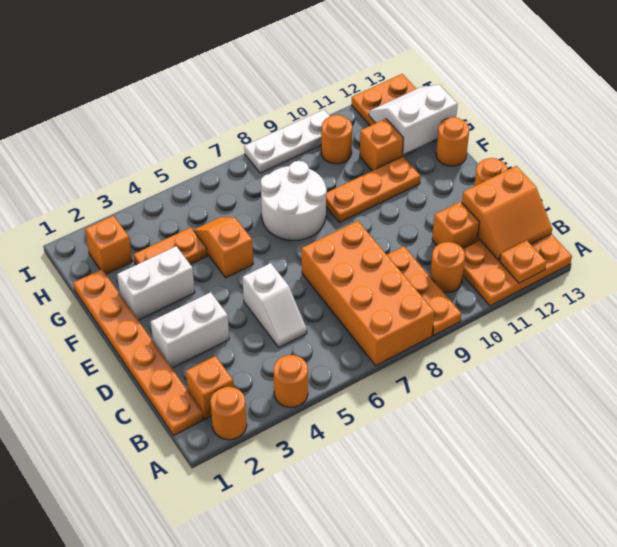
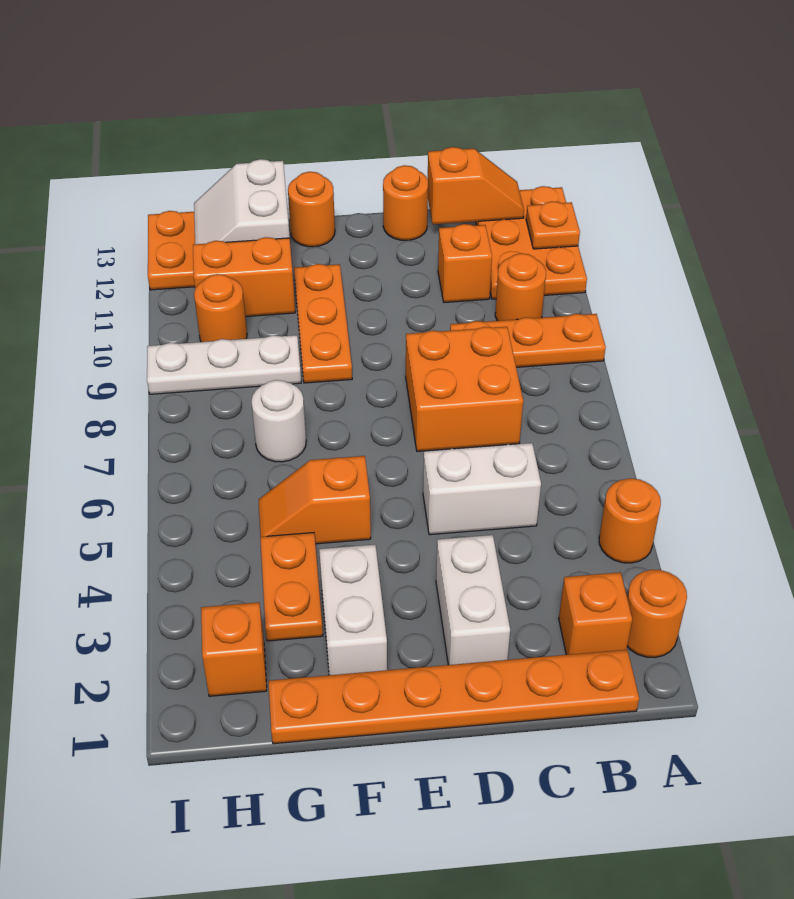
orange brick A7:D8 level 1 -> orange brick C7:D8 level 1
orange slope B12:C13 level 2 top C -> orange slope B13:C13 level 2 top C
white slope C5:D5 level 1 top D -> white brick C5:D5 level 1
white round brick F7:G8 level 1 -> white round brick G7 level 1
orange brick G11 level 1 -> orange brick G11:H11 level 1
white plate I8:I10 level 1 -> white plate G9:I9 level 1

